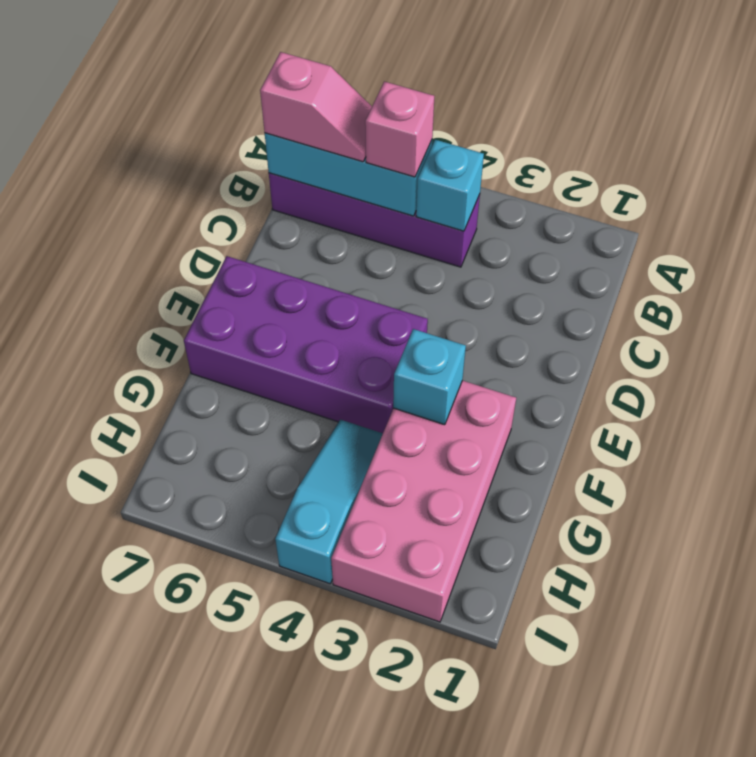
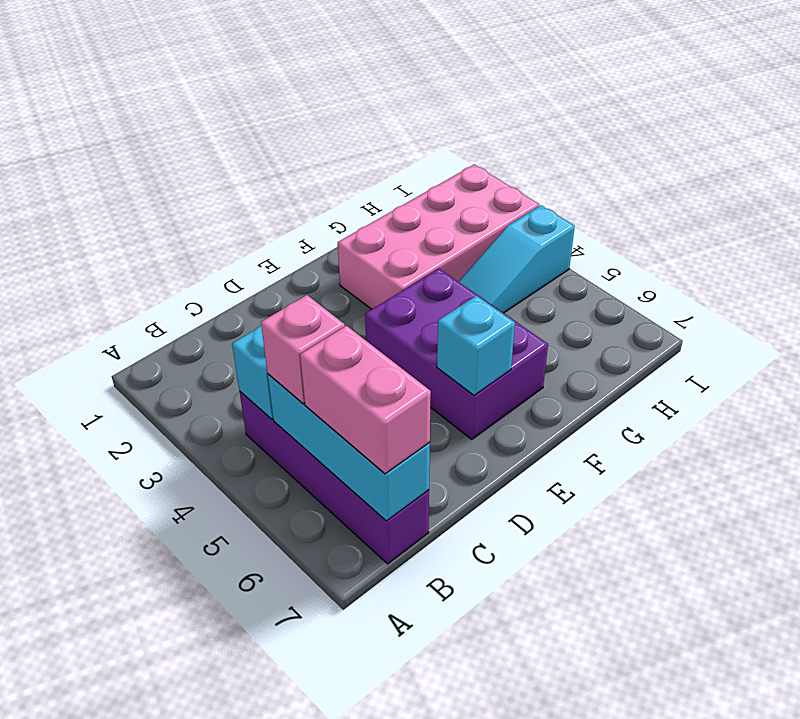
pink slope B6:B7 level 3 top 7 -> pink brick B6:B7 level 3
purple brick E4:F7 level 1 -> purple brick E4:F6 level 1
cyan brick F3 level 2 -> cyan brick E6 level 2

